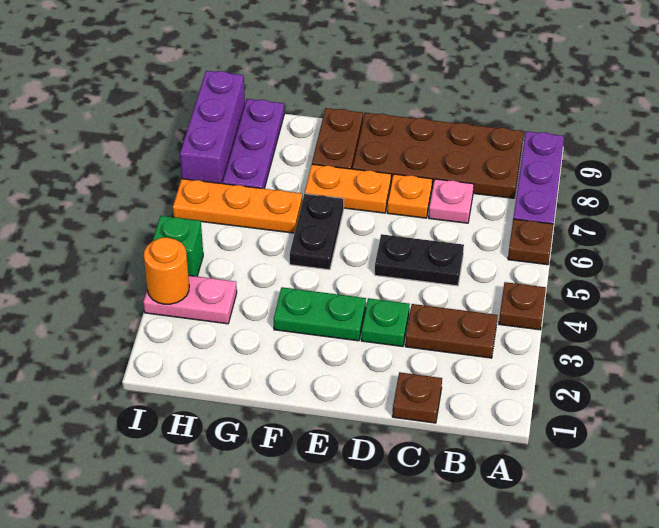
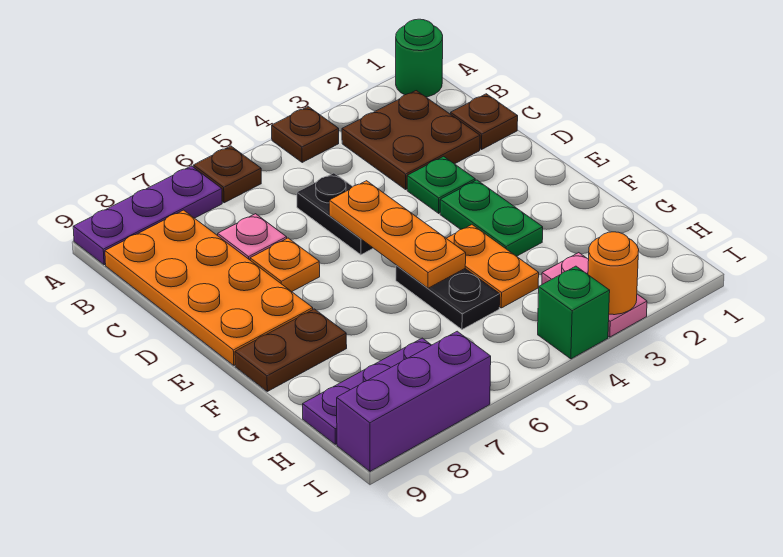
none -> green round brick A1 level 1
brown plate B3:C3 level 1 -> brown plate B2:C3 level 1
brown plate B8:E9 level 1 -> orange plate B8:E9 level 1
orange plate E7:F7 level 1 -> orange plate F4:G4 level 1
black plate F5:F6 level 1 -> black plate F5:G5 level 1
orange plate G6:I6 level 1 -> orange plate D5:F5 level 2

